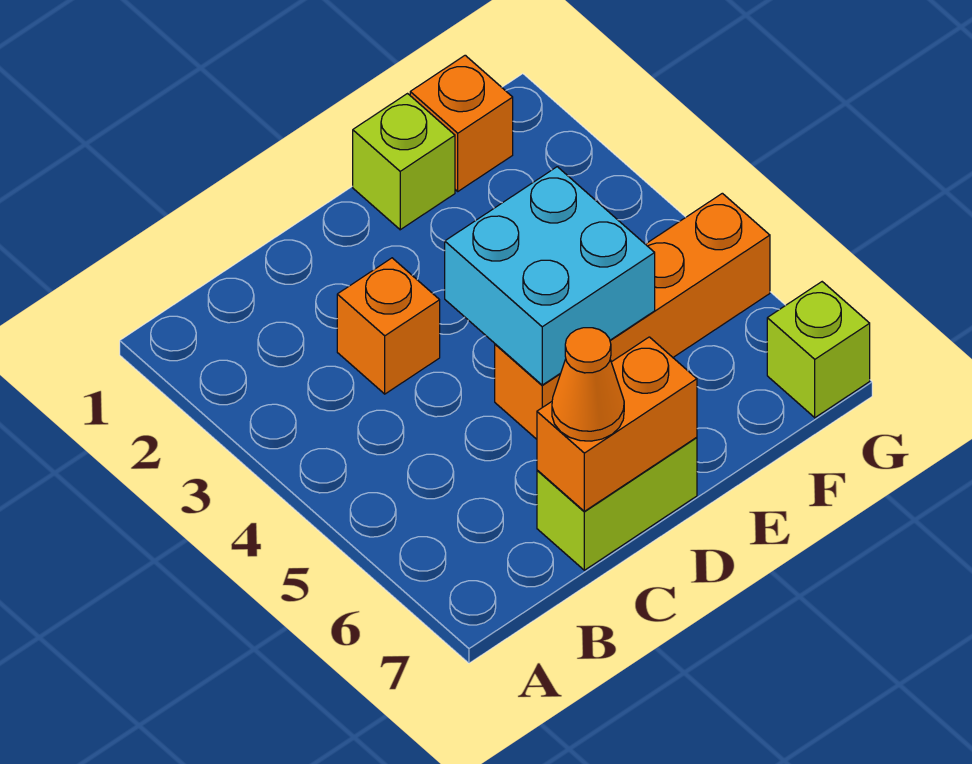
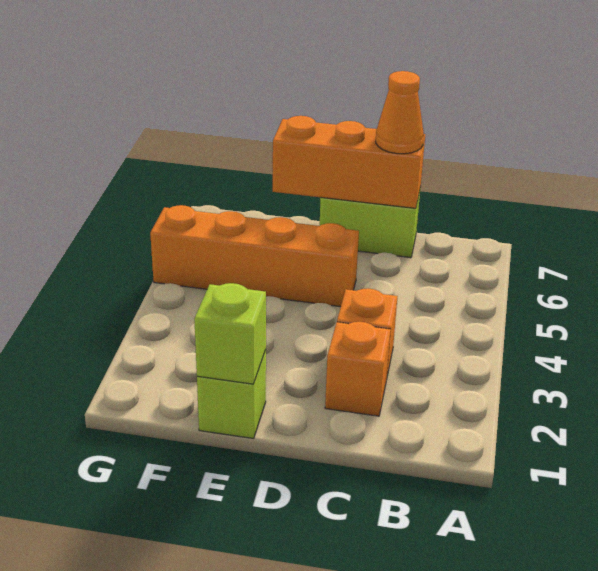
orange brick C7:D7 level 2 -> orange brick C7:E7 level 2
cyan brick D4:E5 level 2 -> none
orange brick F1 level 1 -> orange brick C2 level 1
lime brick G7 level 1 -> lime brick E1 level 2

